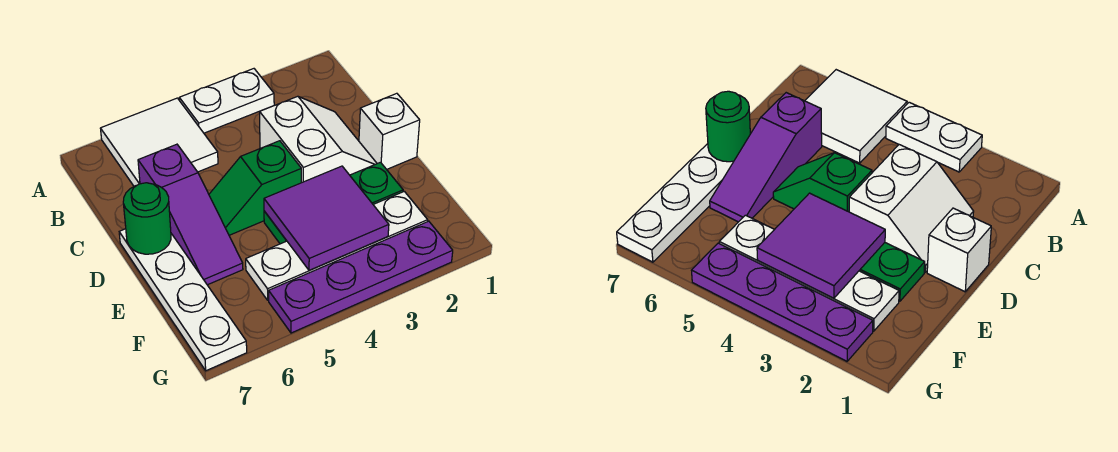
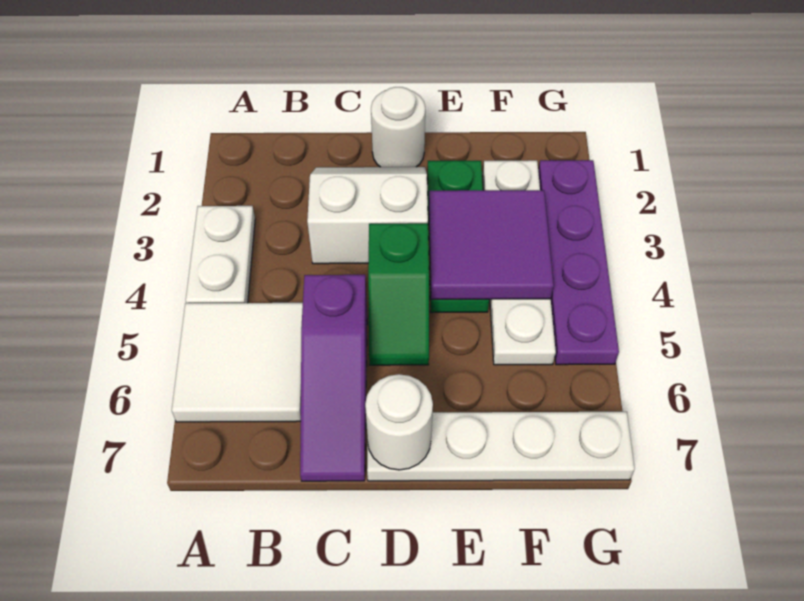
purple slope C6:E6 level 1 top C -> purple slope C5:C7 level 1 top 5
white brick D1 level 1 -> white round brick D1 level 1
green round brick D7 level 2 -> white round brick D7 level 2

